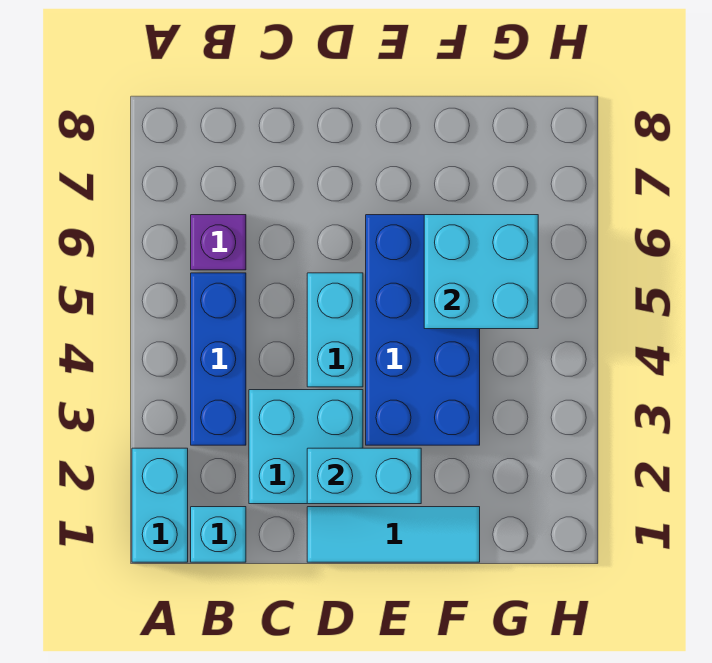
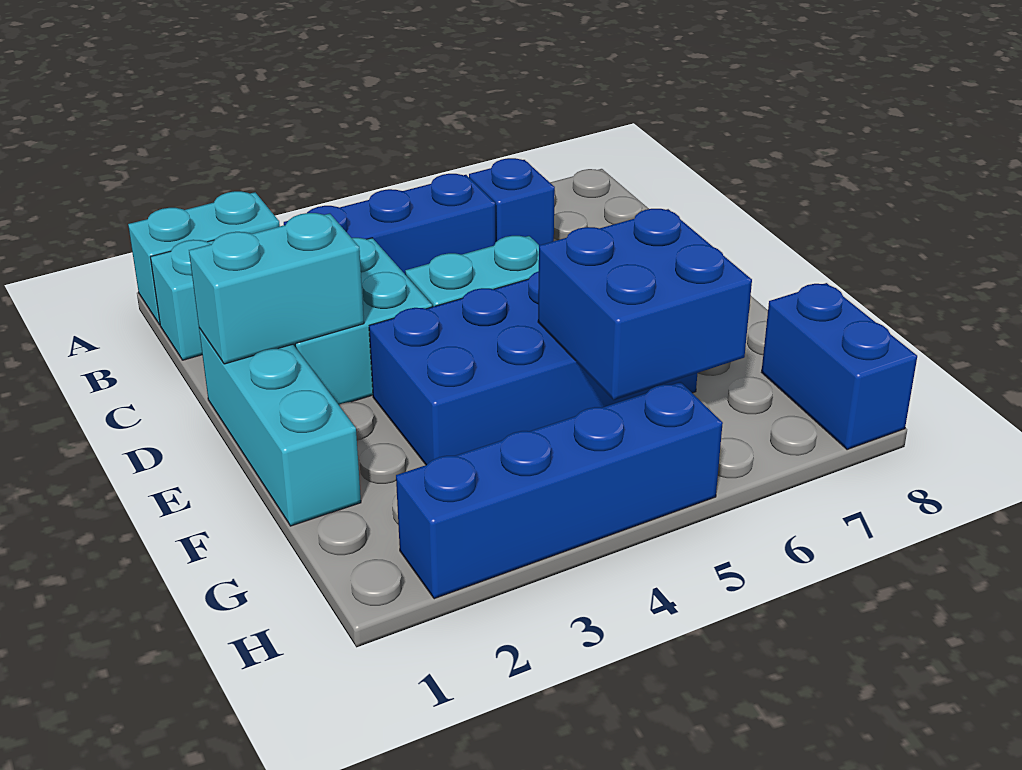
purple brick B6 level 1 -> blue brick B6 level 1
cyan tile D1:F1 level 1 -> cyan brick D1:F1 level 1
cyan brick D2:E2 level 2 -> cyan brick D1:D2 level 2
cyan brick F5:G6 level 2 -> blue brick F5:G6 level 2
none -> blue brick G8:H8 level 1
none -> blue brick H2:H5 level 1

